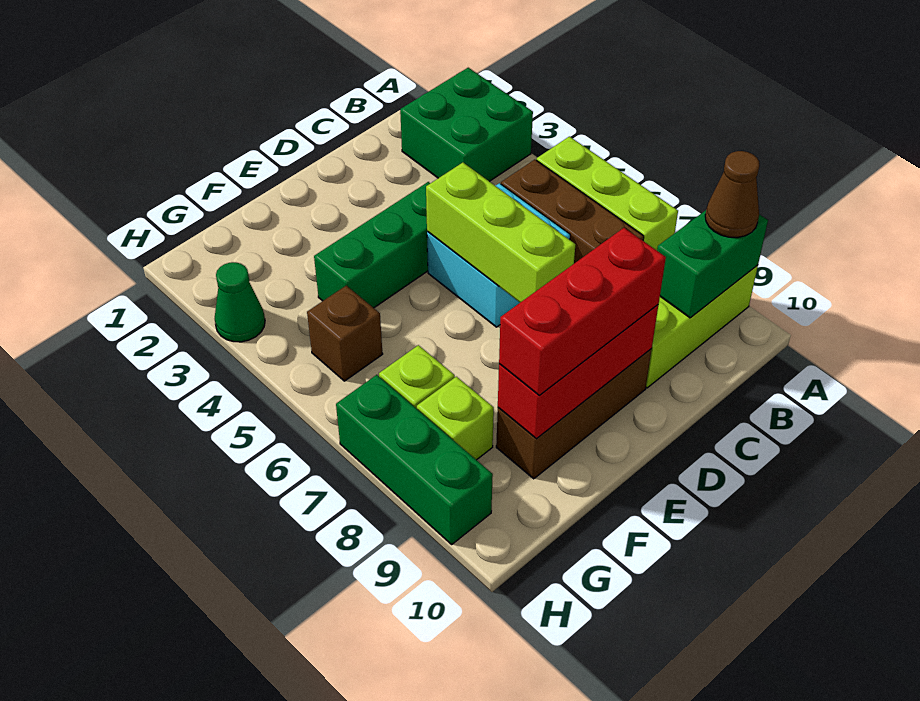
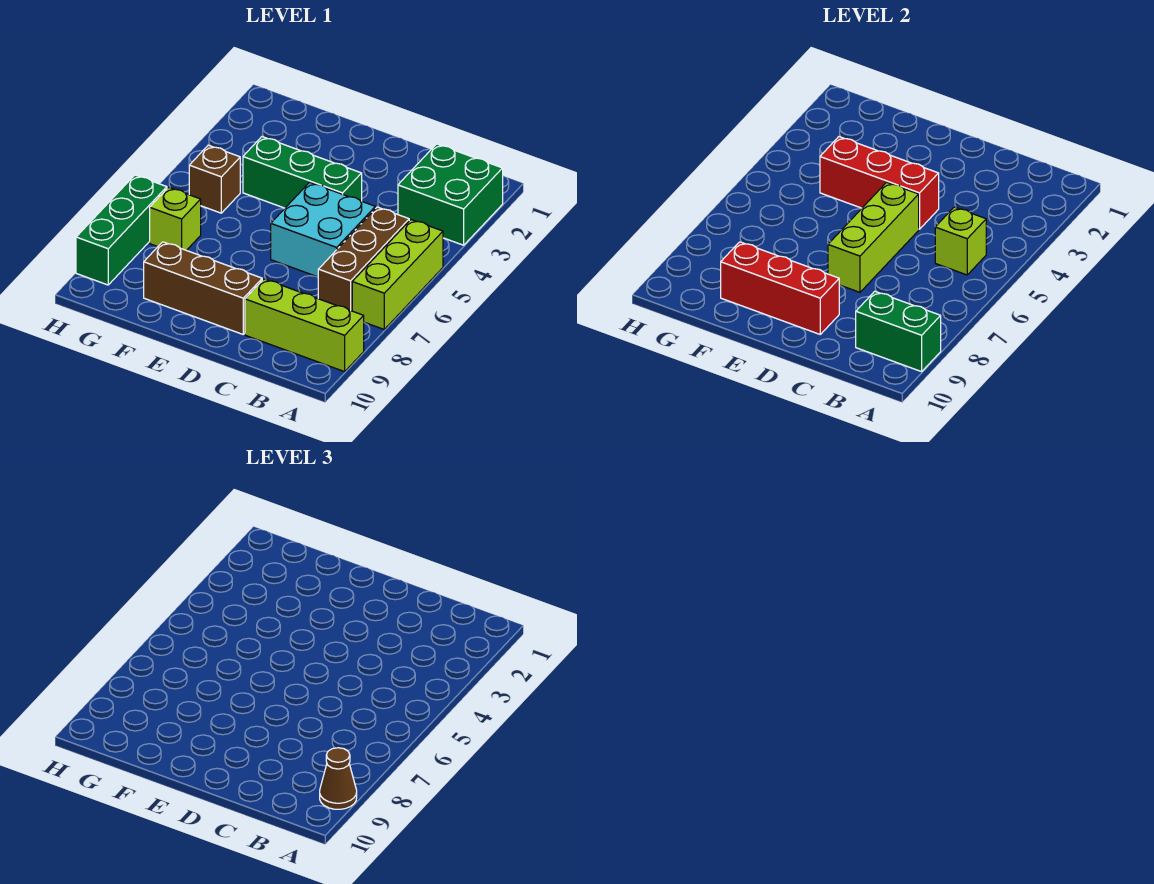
red brick D9:F9 level 3 -> red brick D4:F4 level 2
lime brick G8 level 1 -> lime brick B5 level 2
green cone H3 level 1 -> none

